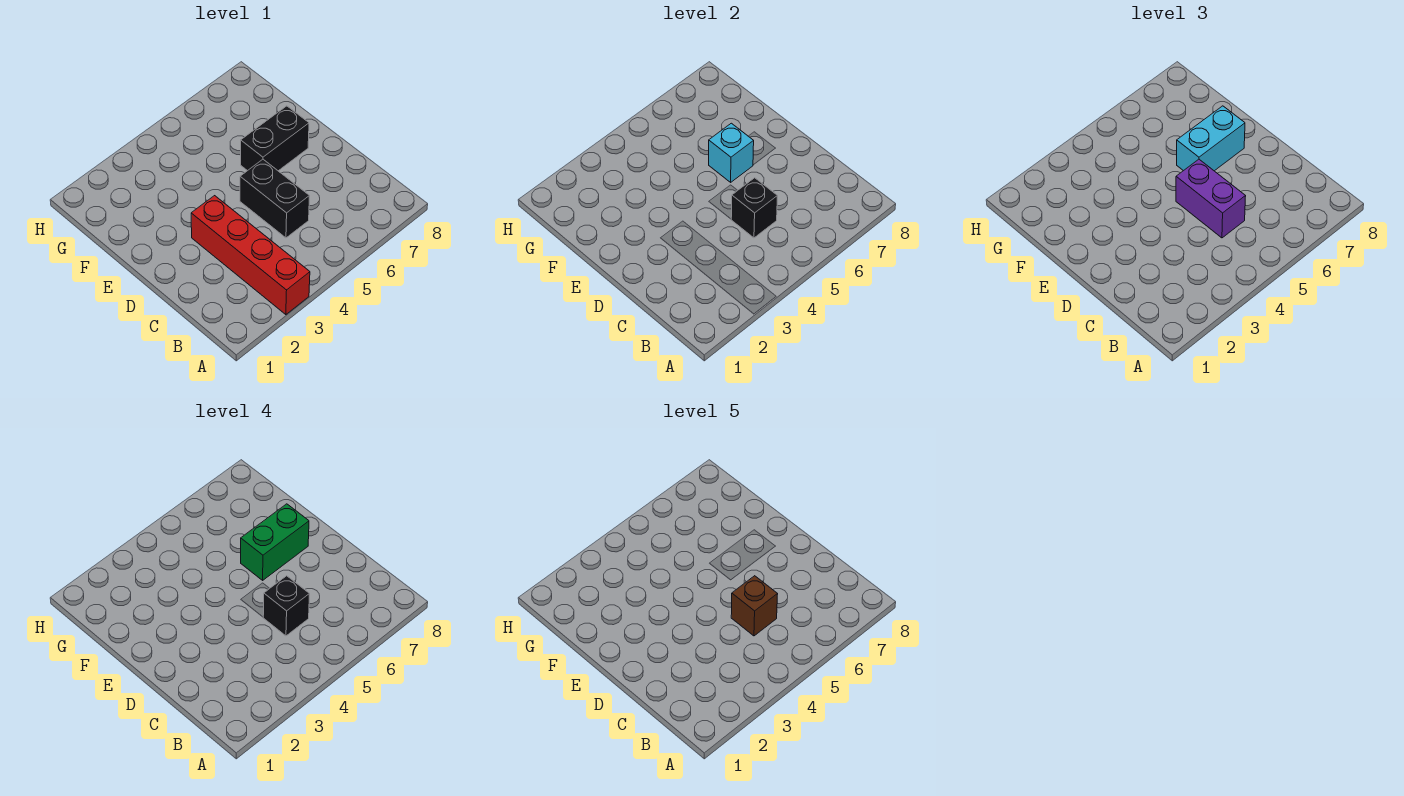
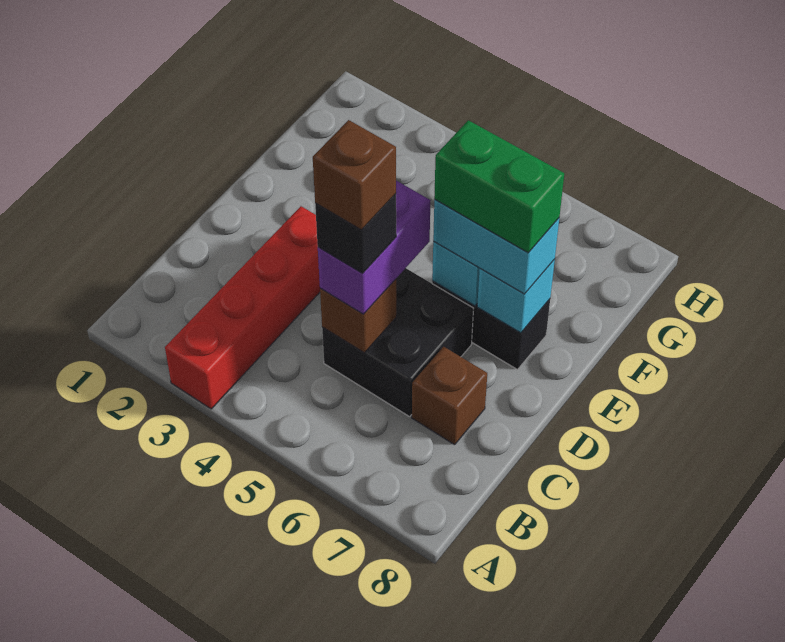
black brick C5:D5 level 1 -> black brick C5:D6 level 1
black brick C5 level 2 -> brown brick C5 level 2
none -> brown brick C7 level 1
none -> cyan brick E7 level 2

